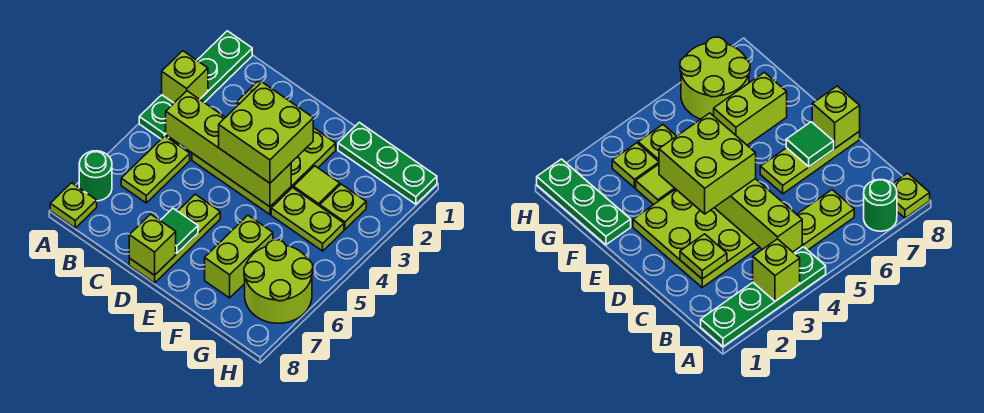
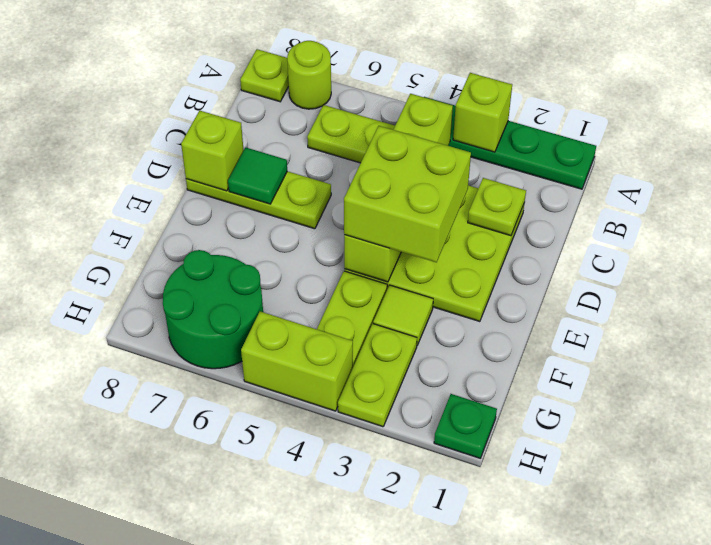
green round brick A7 level 1 -> lime round brick A7 level 1
green plate F1:H1 level 1 -> green plate H1 level 1
lime brick F6:F7 level 1 -> lime brick H4:H5 level 1
lime plate G3 level 1 -> lime plate G3:H3 level 1
lime round brick G6:H7 level 1 -> green round brick G6:H7 level 1

